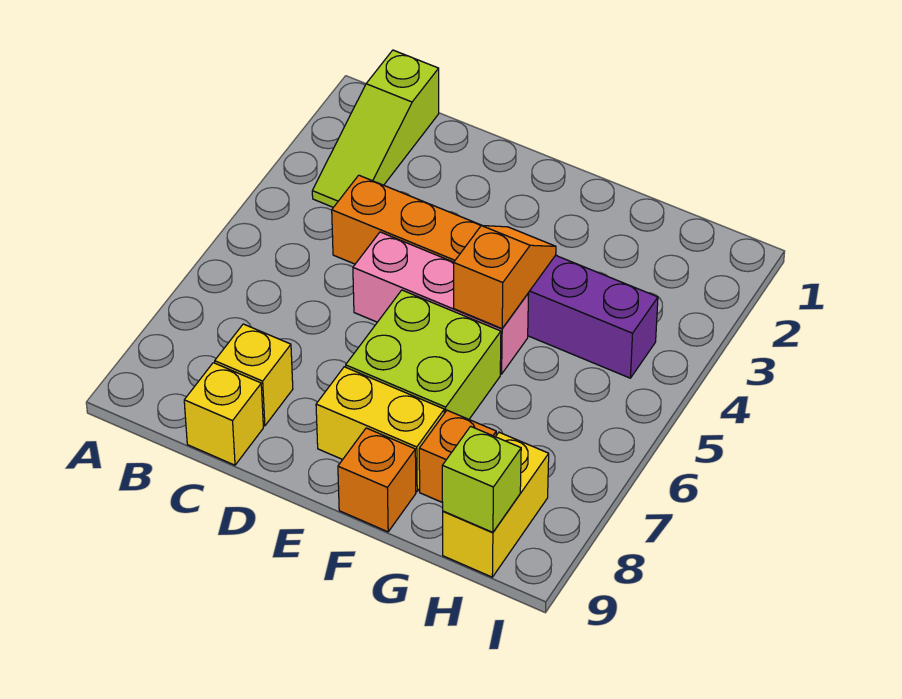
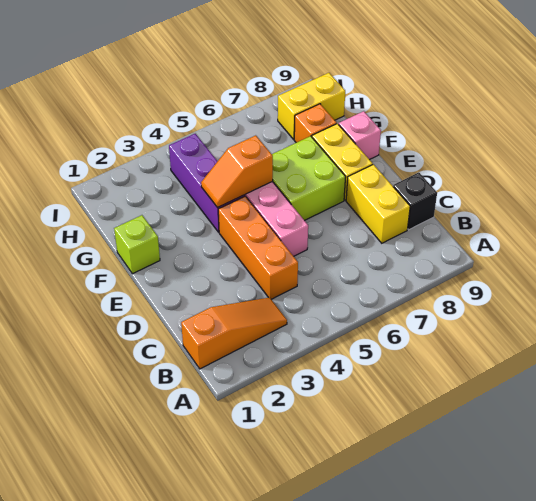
lime slope B1:B3 level 1 top 1 -> orange slope B1:B3 level 1 top 1
yellow brick C8 level 1 -> yellow brick C8:D8 level 1
yellow brick C9 level 1 -> black brick C9 level 1
orange brick F9 level 1 -> pink brick F9 level 1
lime brick H9 level 2 -> lime brick F1 level 1

